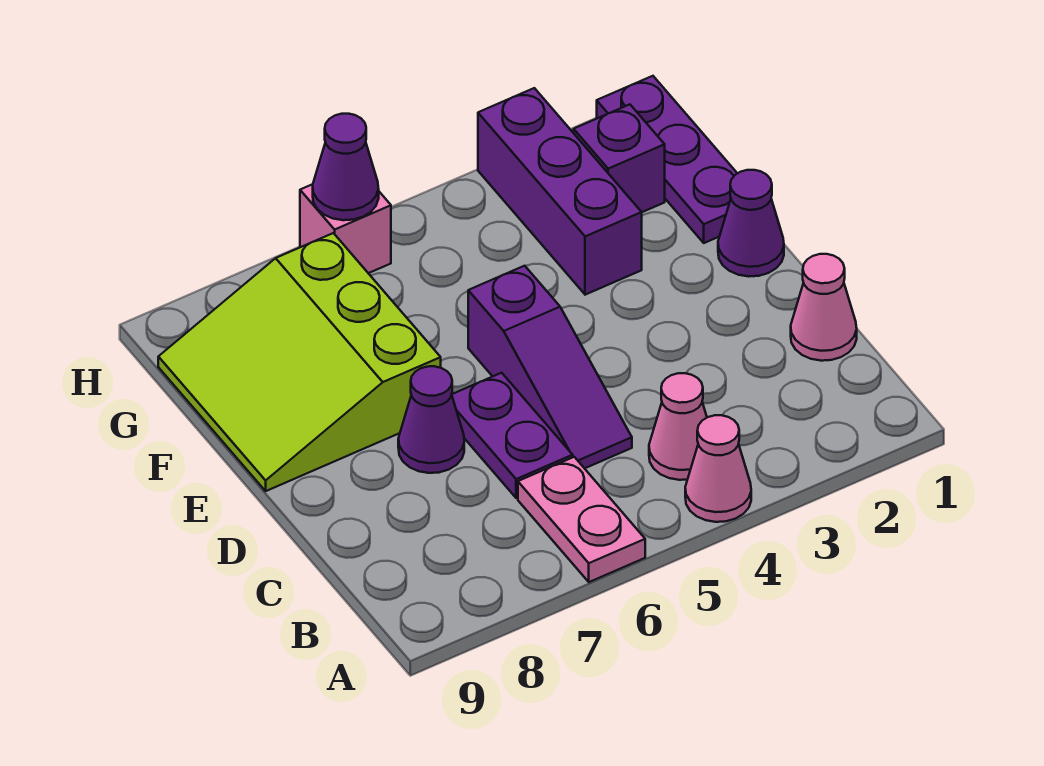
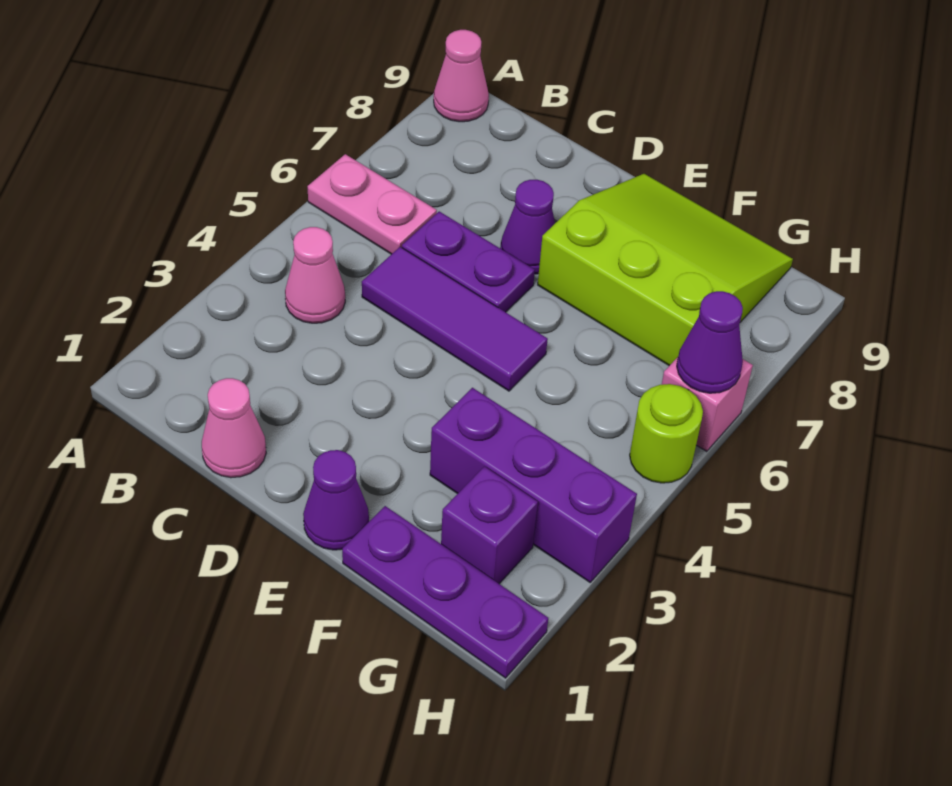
pink cone A4 level 1 -> pink cone A9 level 1
purple slope C5:E5 level 1 top E -> purple tile C5:E5 level 1
none -> lime round brick H5 level 1

